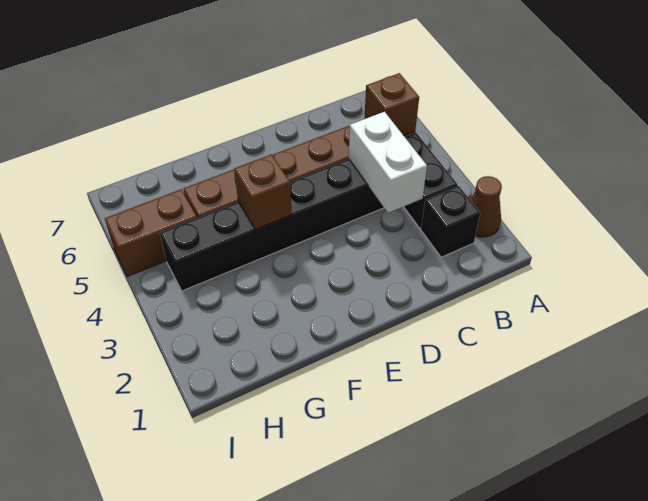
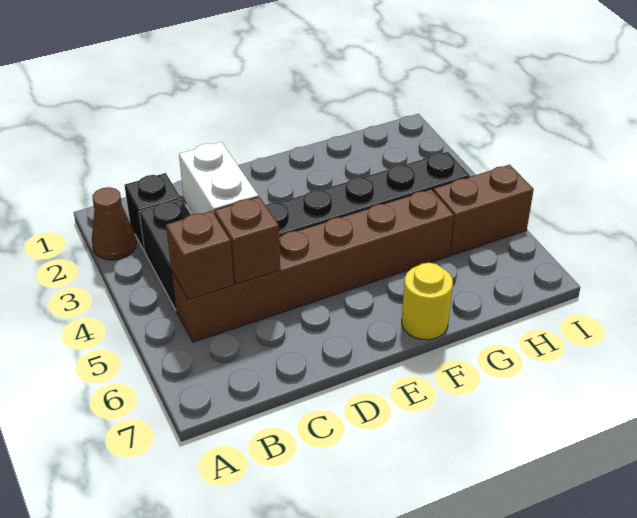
brown brick F4 level 2 -> brown brick C5 level 2
none -> yellow round brick F7 level 1

